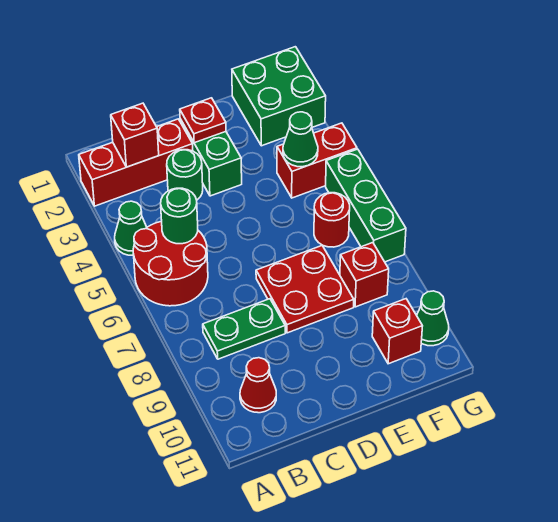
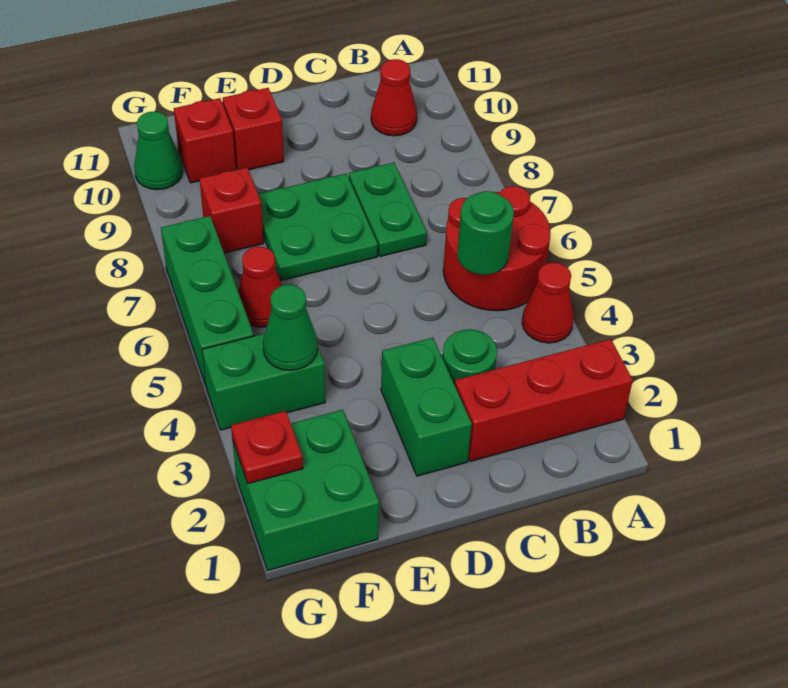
green cone A4 level 1 -> red cone A4 level 1
red brick B2 level 2 -> red brick E10 level 1
green plate B8:C8 level 1 -> green plate C7:C8 level 1
red plate D2 level 2 -> red plate G2 level 2
red plate D7:E8 level 1 -> green plate D7:E8 level 1
red brick F4:G4 level 1 -> green brick F4:G4 level 1
red round brick F6 level 1 -> red cone F6 level 1

